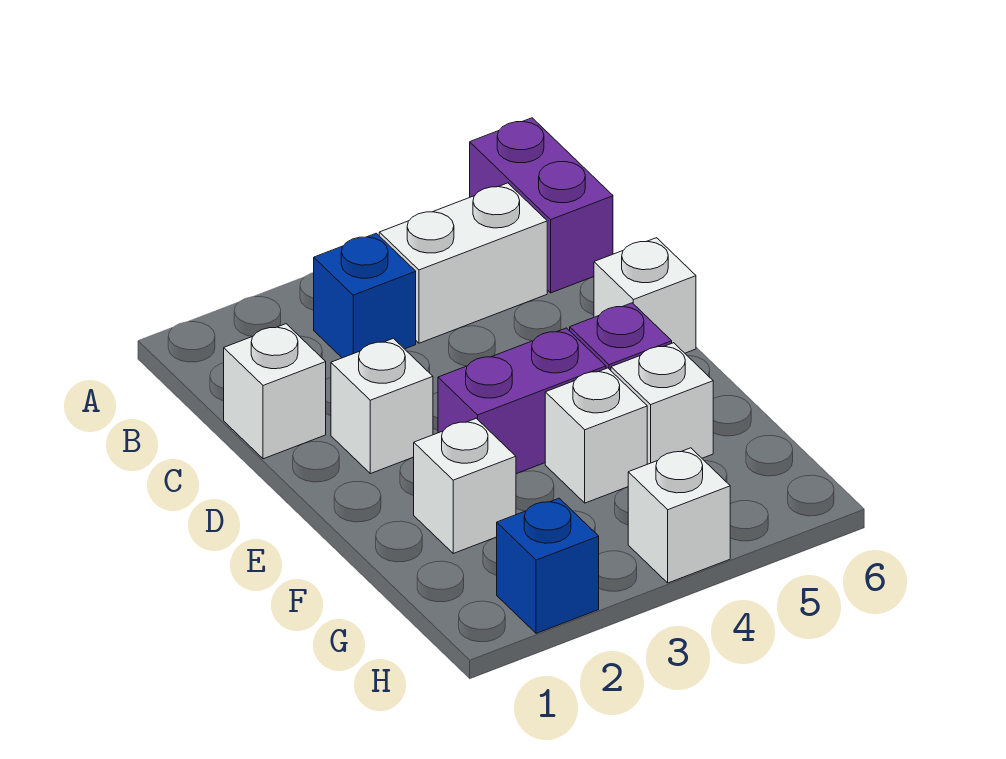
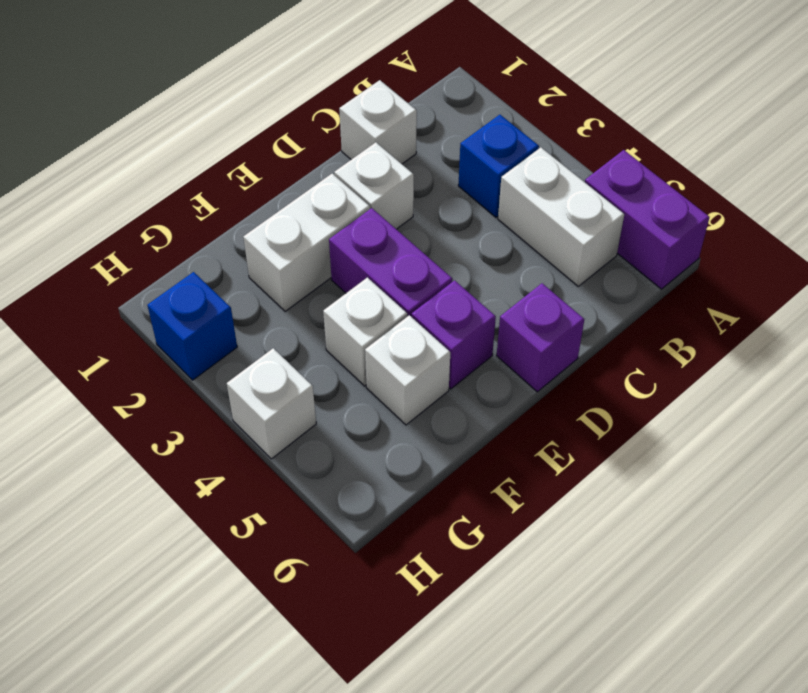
purple brick A6:B6 level 1 -> purple brick A5:A6 level 1
white brick D6 level 1 -> purple brick D6 level 1
white brick F2 level 1 -> white brick E2:F2 level 1

